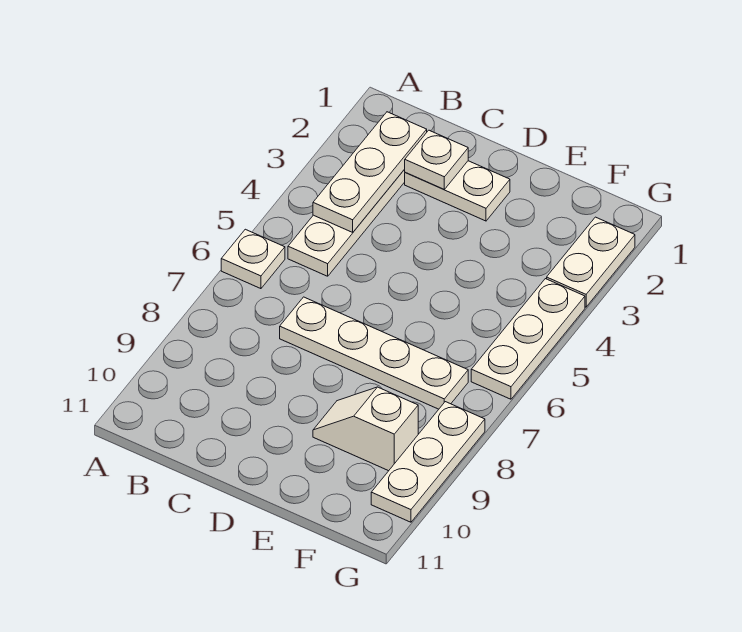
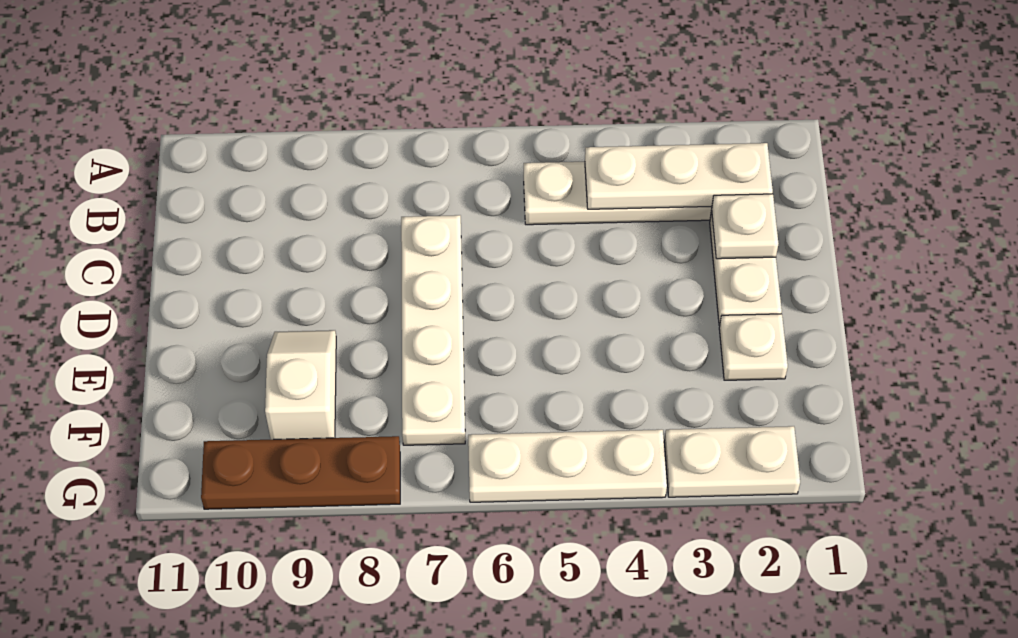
white plate A6 level 1 -> white plate E2 level 1
white plate G8:G10 level 1 -> brown plate G8:G10 level 1

